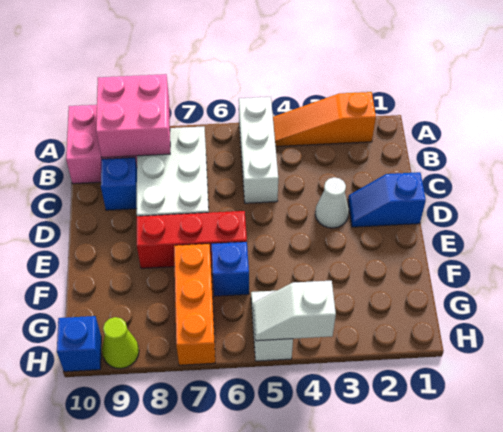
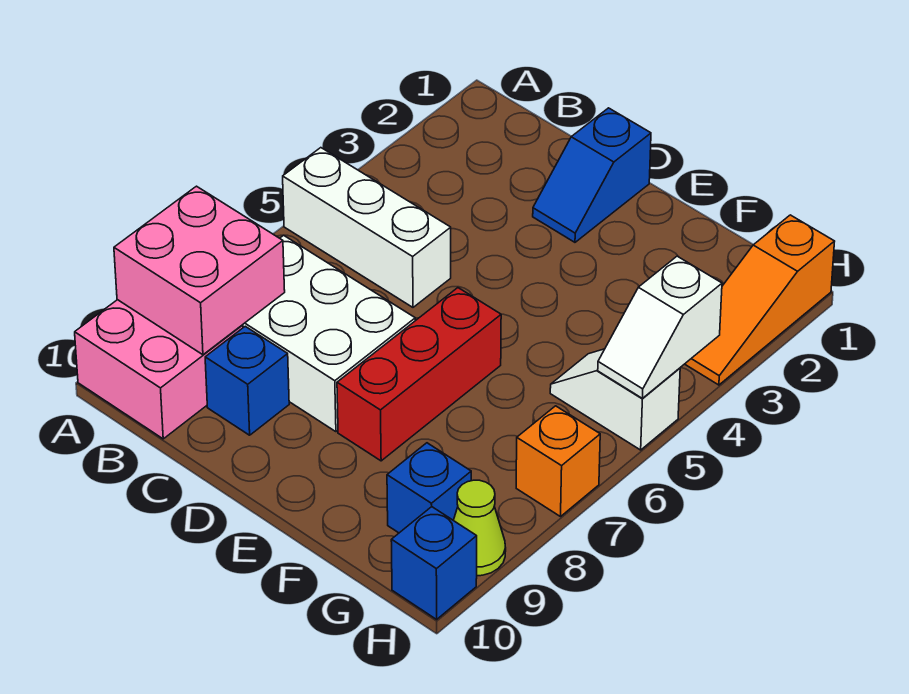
orange slope A2:A4 level 1 top 2 -> orange slope H1:H3 level 1 top 1
white cone D3 level 1 -> none
blue brick F6 level 1 -> blue brick G9 level 1
orange brick F7:H7 level 1 -> orange brick H7 level 1

